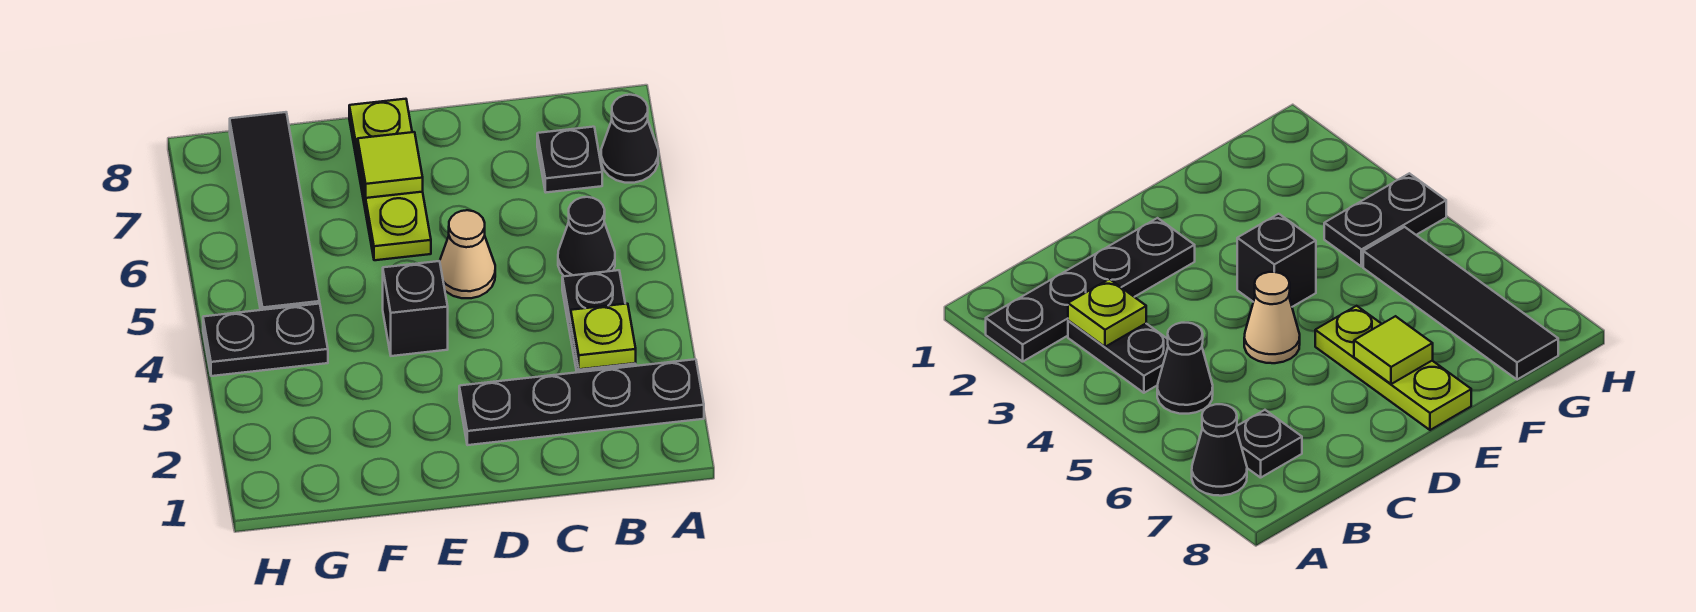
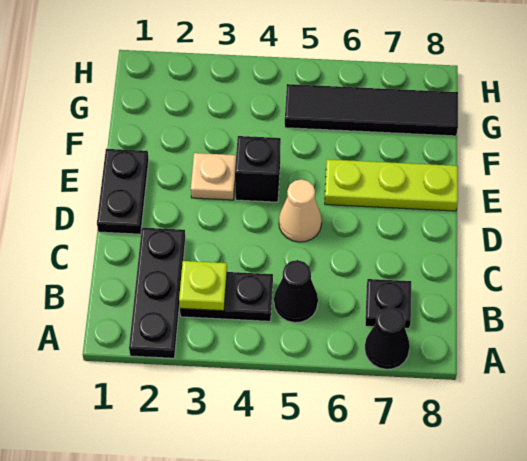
black plate A2:D2 level 1 -> black plate A2:C2 level 1
none -> tan plate E3 level 1
lime tile E7 level 2 -> none
black plate G4:H4 level 1 -> black plate D1:E1 level 1

